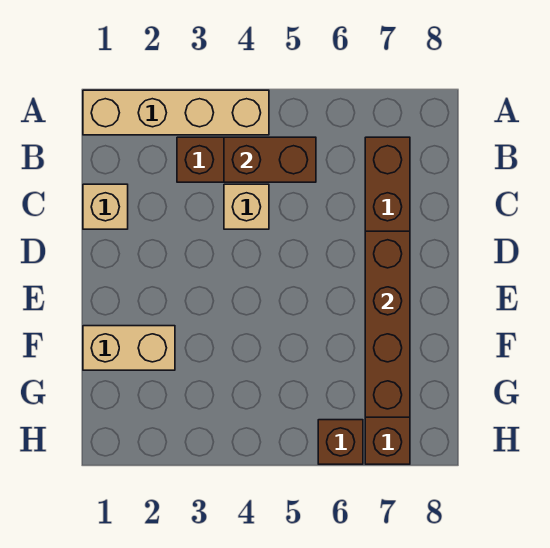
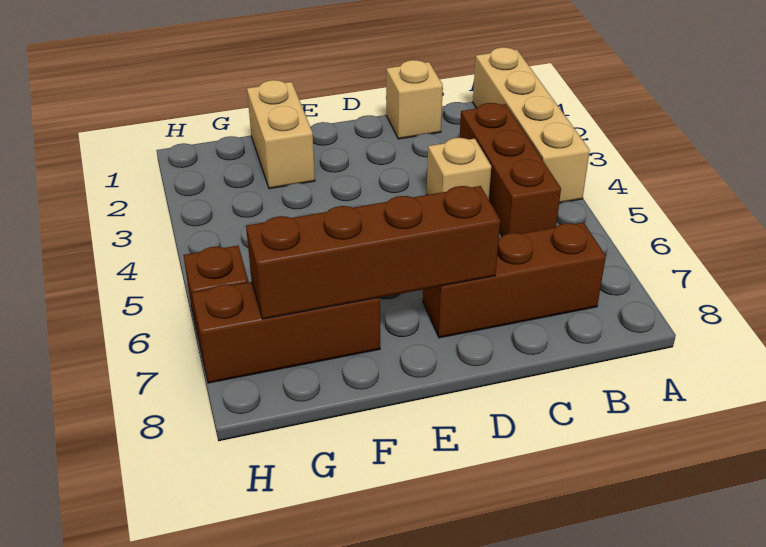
brown brick B4:B5 level 2 -> none

